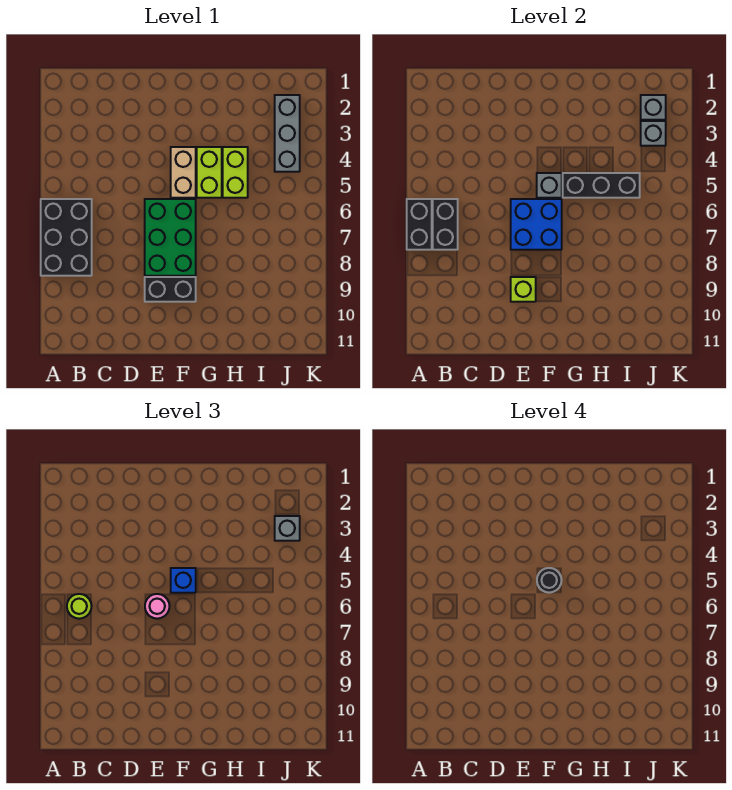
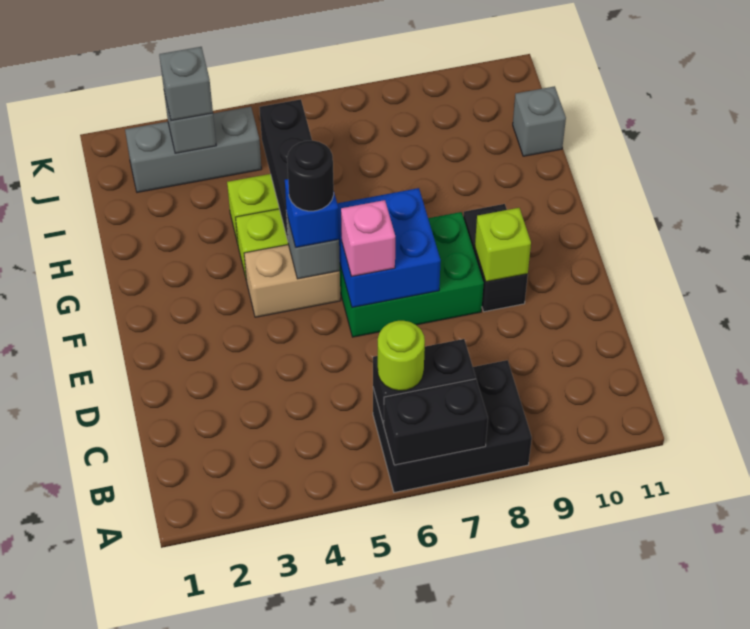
pink round brick E6 level 3 -> pink brick E6 level 3
grey brick J2 level 2 -> grey brick I11 level 1

